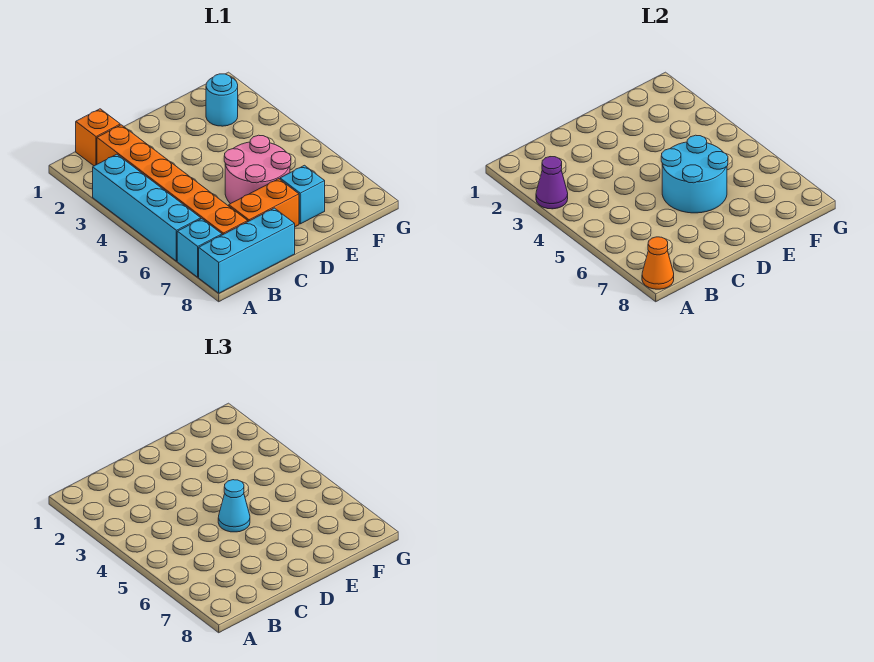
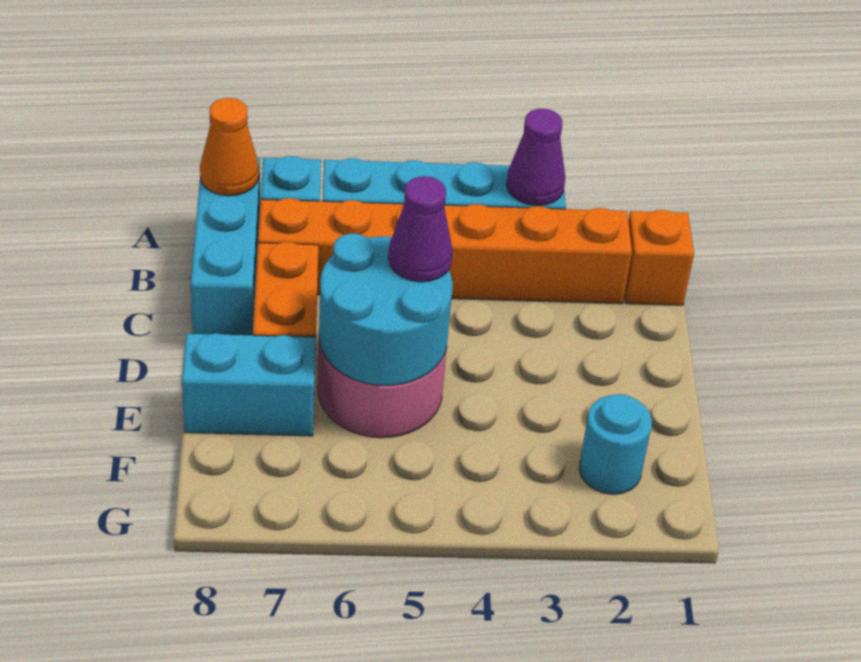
cyan cone D5 level 3 -> purple cone D5 level 3
cyan brick E7 level 1 -> cyan brick E7:E8 level 1

